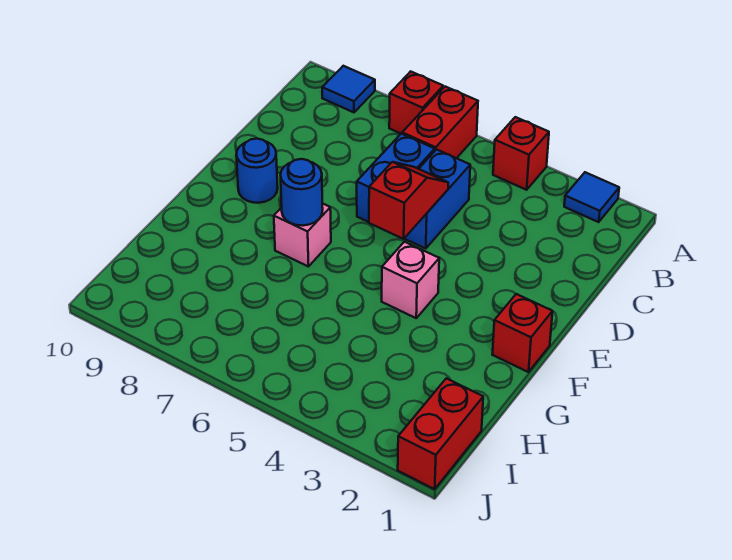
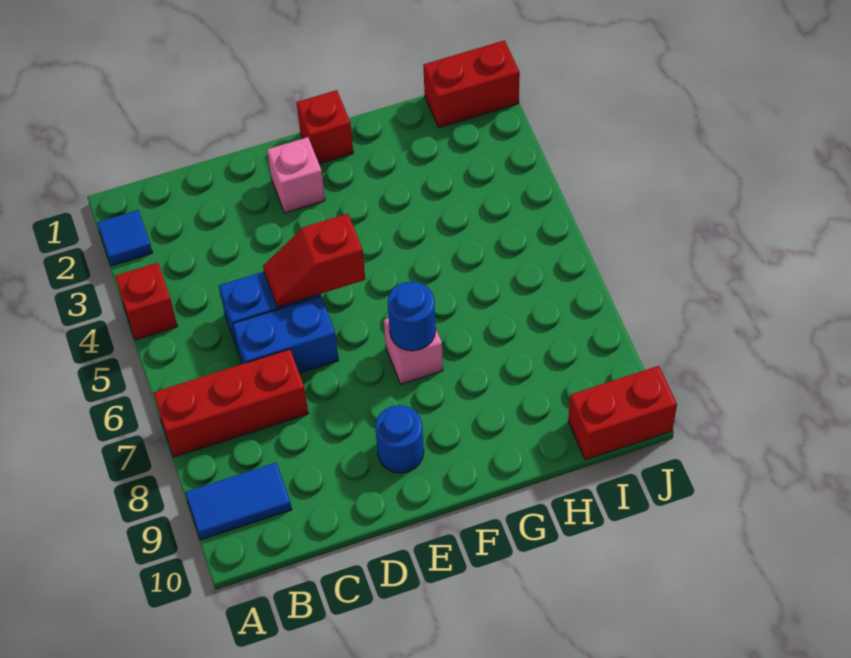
red brick A6:B6 level 1 -> red brick I10:J10 level 1
red brick A7 level 1 -> red brick A7:C7 level 1
blue tile A9 level 1 -> blue tile A9:B9 level 1
pink brick F4 level 1 -> pink brick E2 level 1

